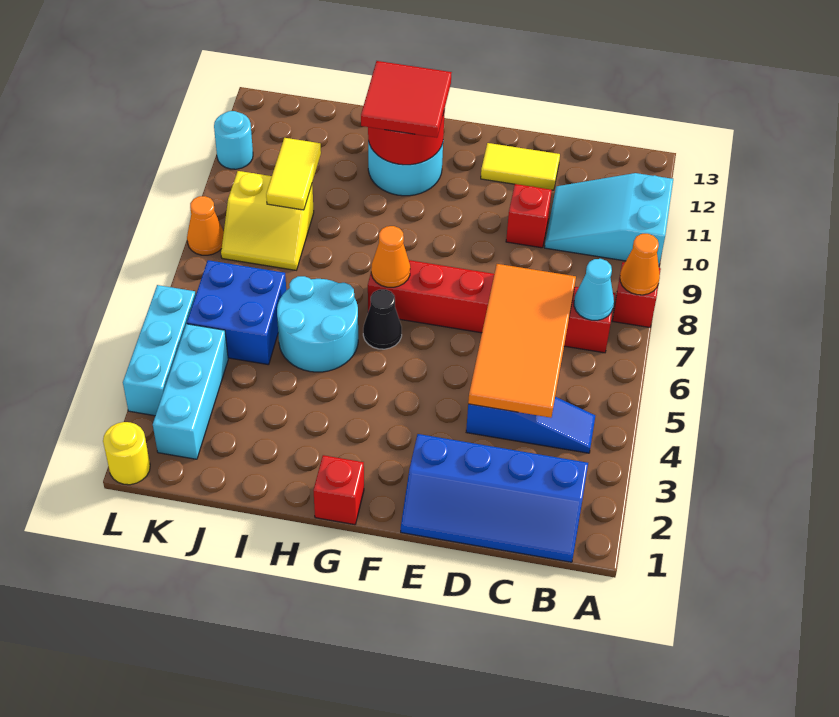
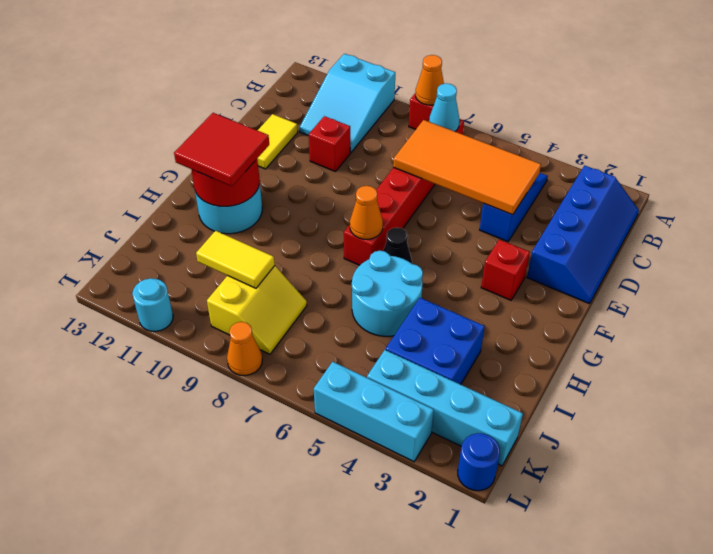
red brick G1 level 1 -> red brick F3 level 1
blue brick J5:K6 level 1 -> blue brick I3:J4 level 1
cyan brick K2:K4 level 1 -> cyan brick K1:K4 level 1
yellow round brick L1 level 1 -> blue round brick L1 level 1

